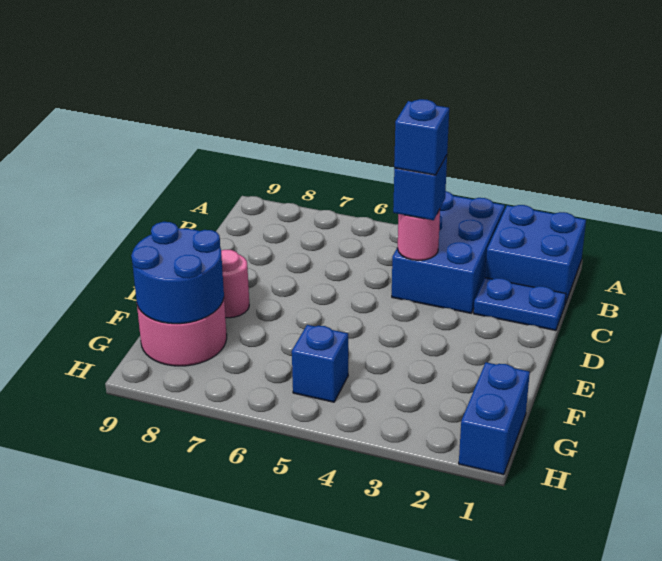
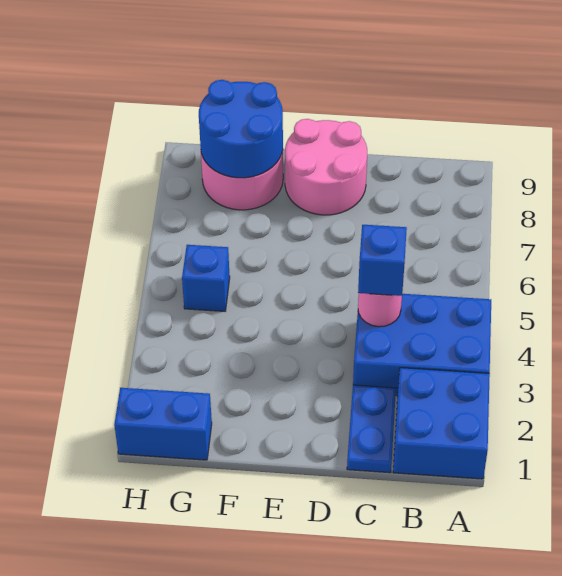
blue brick C4 level 4 -> none
pink round brick E8 level 1 -> pink round brick D8:E9 level 1

